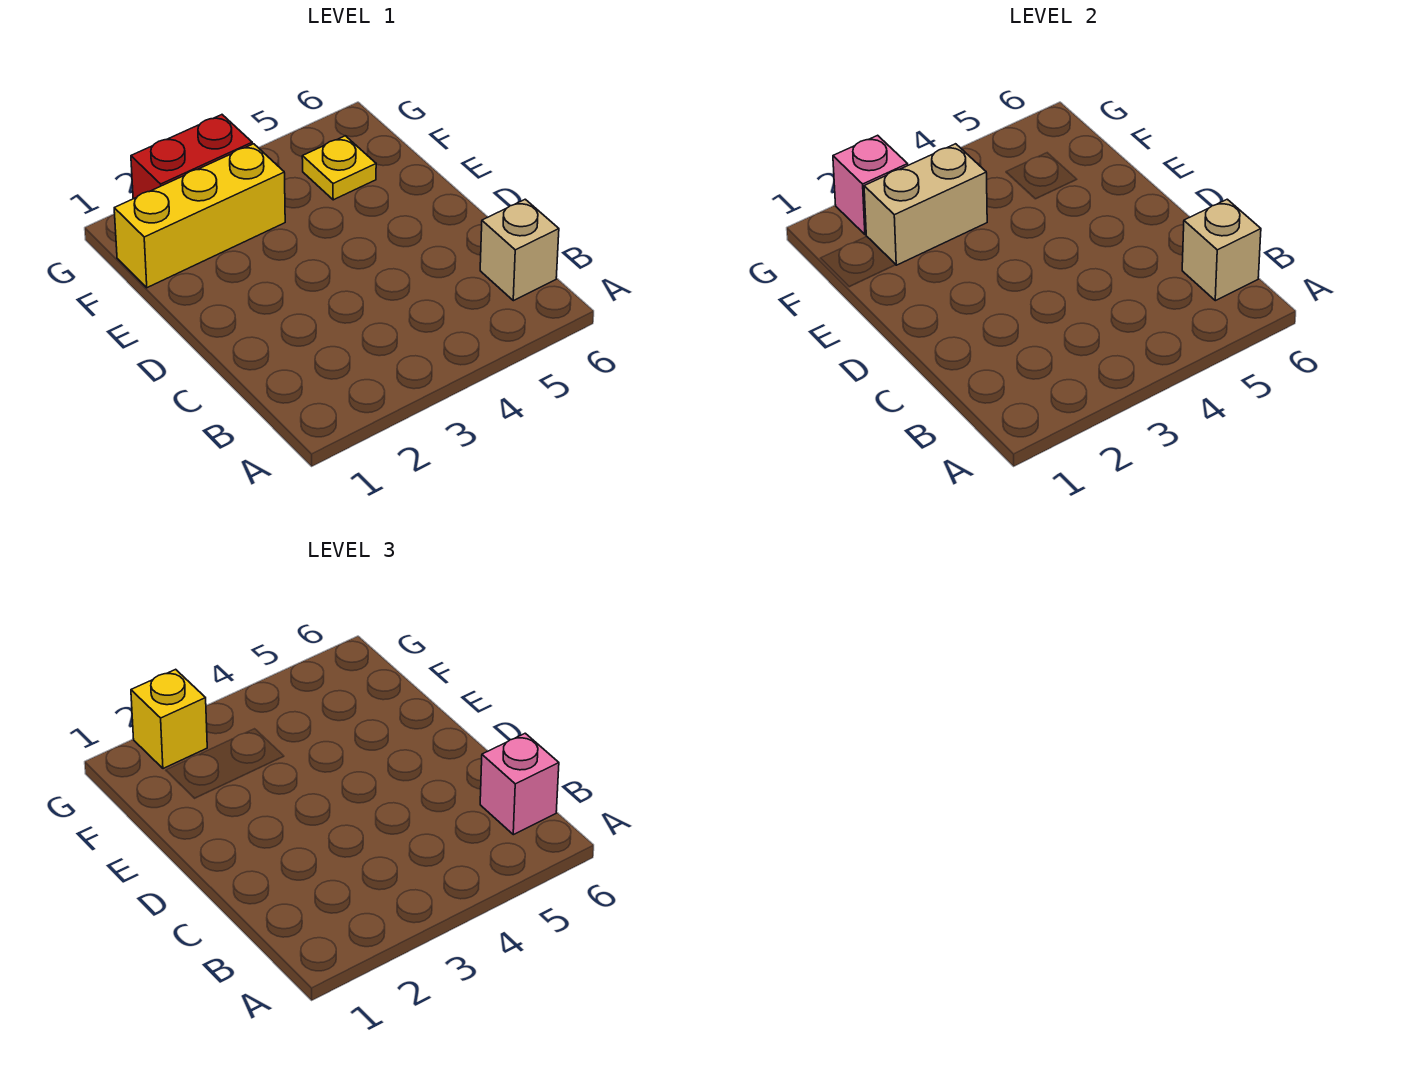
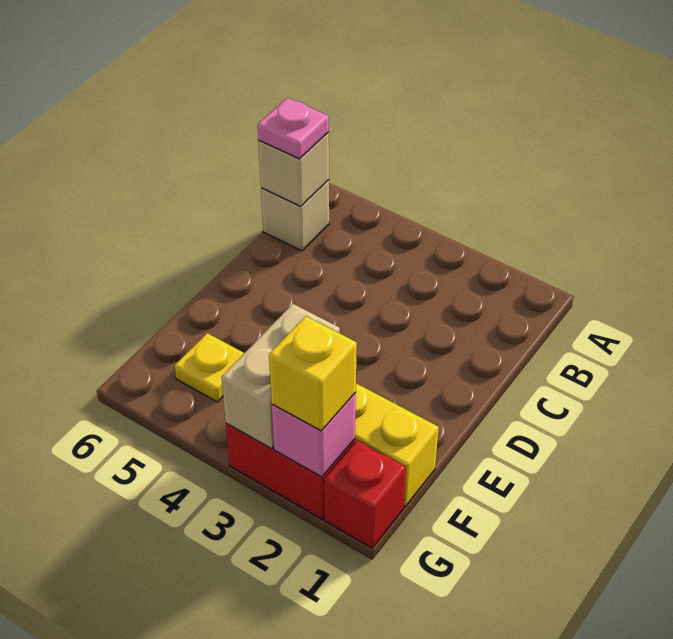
pink brick B6 level 3 -> pink plate B6 level 3
tan brick F2:F3 level 2 -> tan brick F3:G3 level 2
none -> red brick G1 level 1

